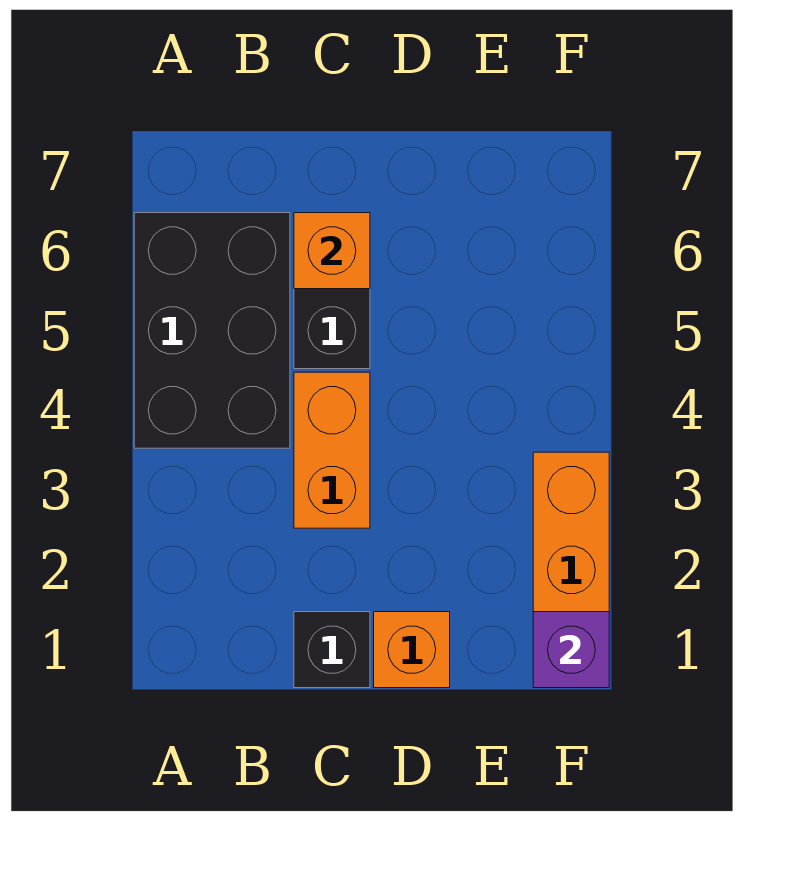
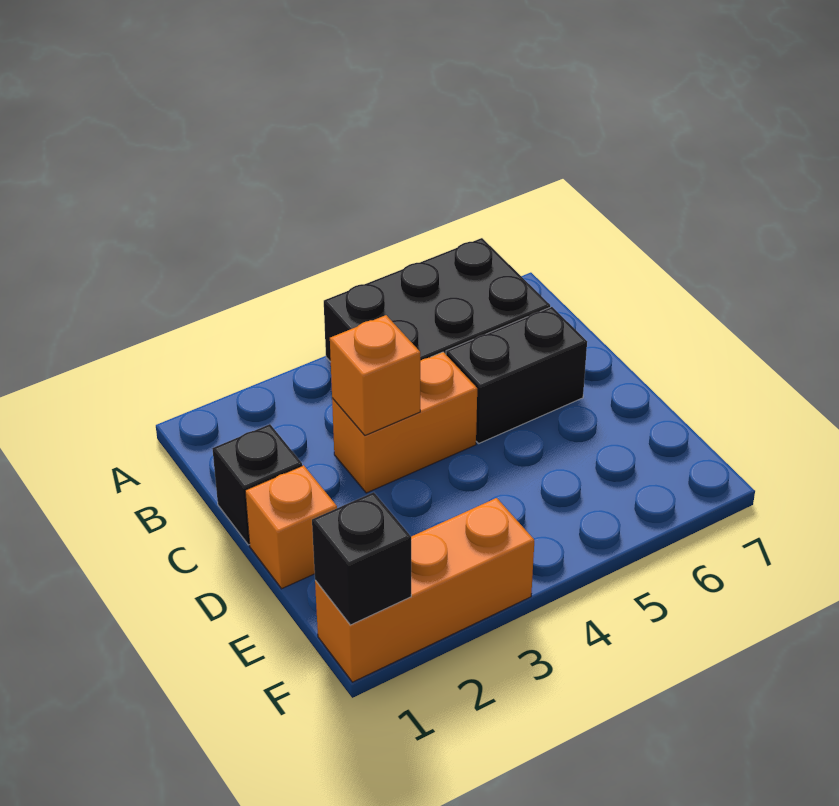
orange brick C6 level 2 -> orange brick C3 level 2
purple brick F1 level 2 -> black brick F1 level 2

